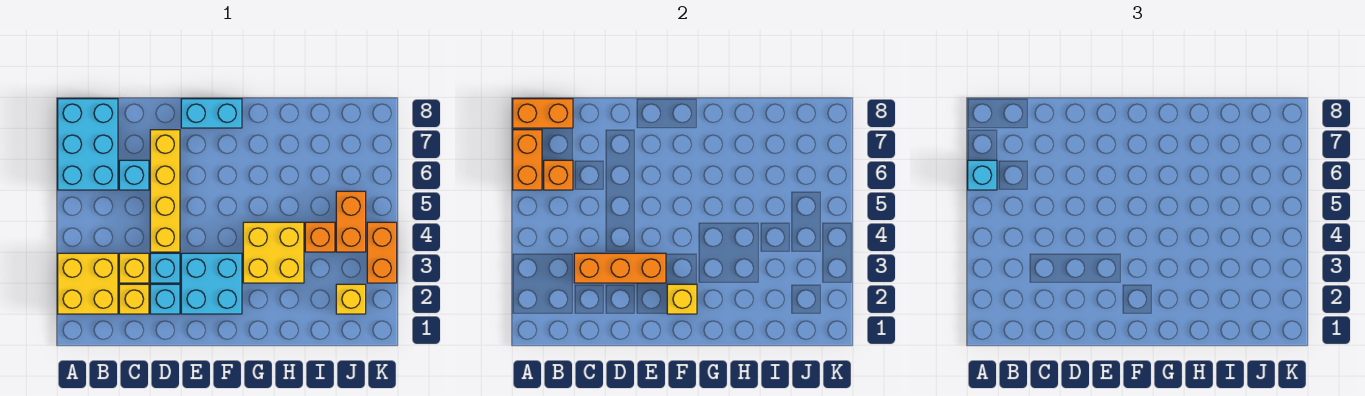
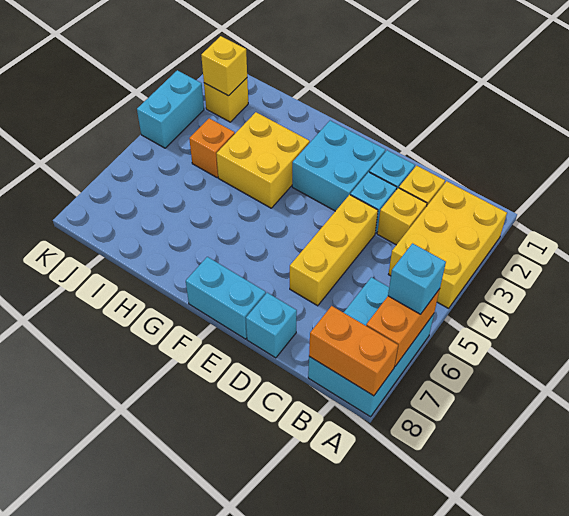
yellow brick A2:B3 level 1 -> yellow brick A2:B4 level 1
orange brick B6 level 2 -> none
orange brick C3:E3 level 2 -> none
cyan brick C6 level 1 -> cyan brick D8 level 1
yellow brick D4:D7 level 1 -> yellow brick D4:D6 level 1
yellow brick F2 level 2 -> yellow brick J2 level 2
orange brick J4:J5 level 1 -> none
orange brick K3:K4 level 1 -> cyan brick K3:K4 level 1

